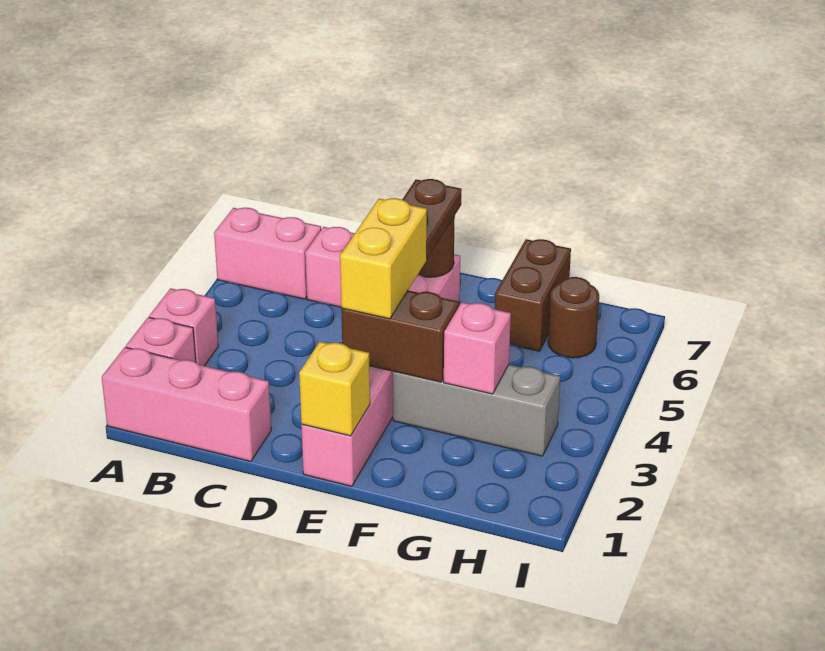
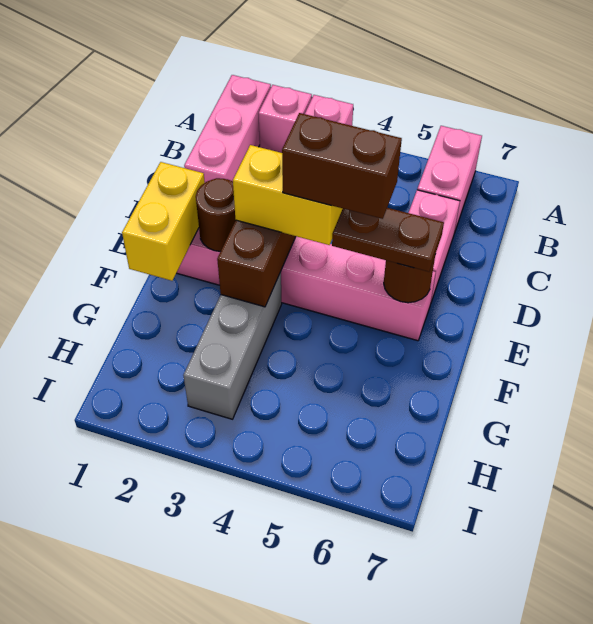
yellow brick E1 level 2 -> yellow brick E1:F1 level 2
pink brick G3 level 2 -> none
brown brick G6:G7 level 1 -> brown brick E4:E5 level 4
brown round brick H6 level 1 -> brown round brick E2 level 2

